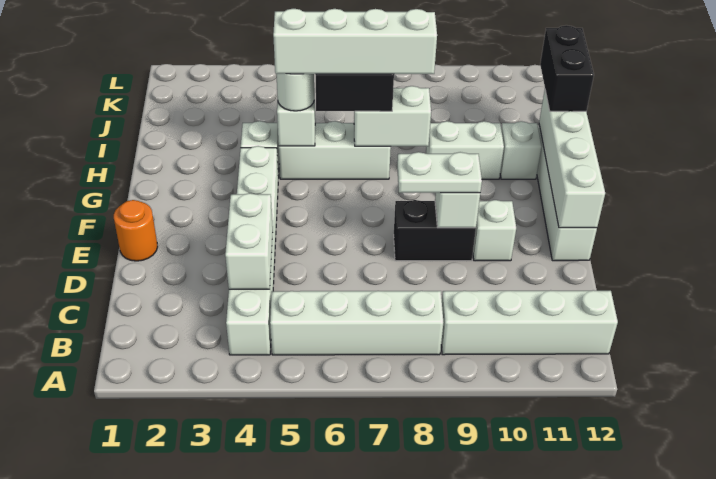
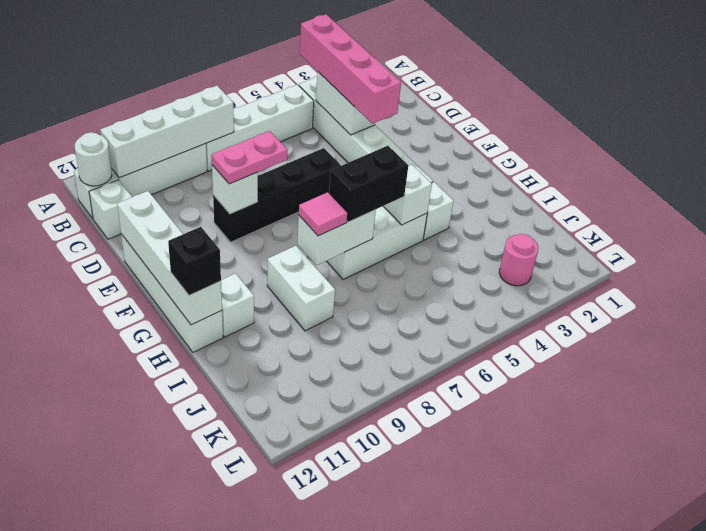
none -> pink brick B4:E4 level 3
orange round brick E1 level 1 -> none
black brick E8:E9 level 1 -> black brick E6:E9 level 1
white plate E8:E9 level 3 -> pink plate E8:E9 level 3
white brick E10 level 1 -> white brick C12 level 1
white round brick H5 level 3 -> white round brick B12 level 2
white brick H5:H8 level 4 -> white brick B8:B11 level 2
none -> pink tile H8 level 3
white brick H9:H10 level 1 -> white brick H9:I9 level 1
black brick H12:I12 level 3 -> black brick H12 level 3
none -> pink round brick K3 level 1

